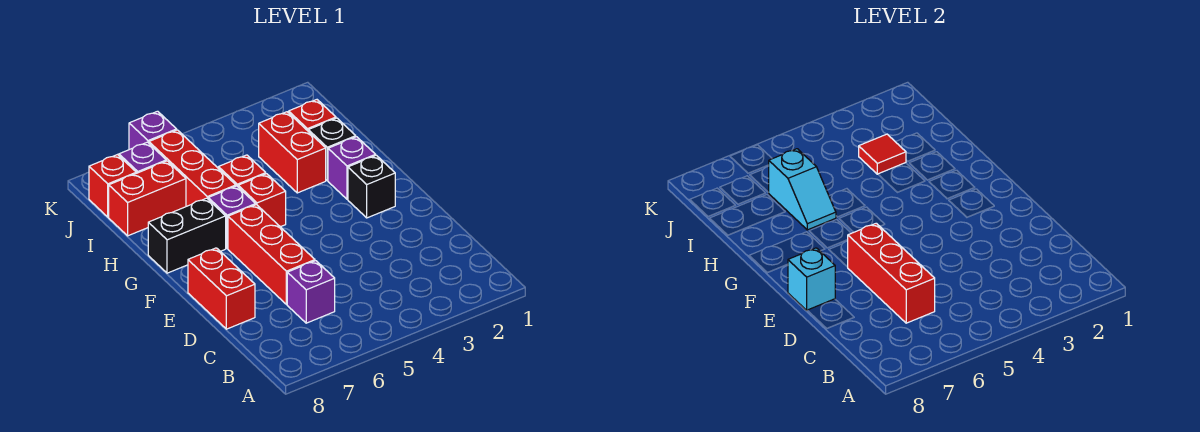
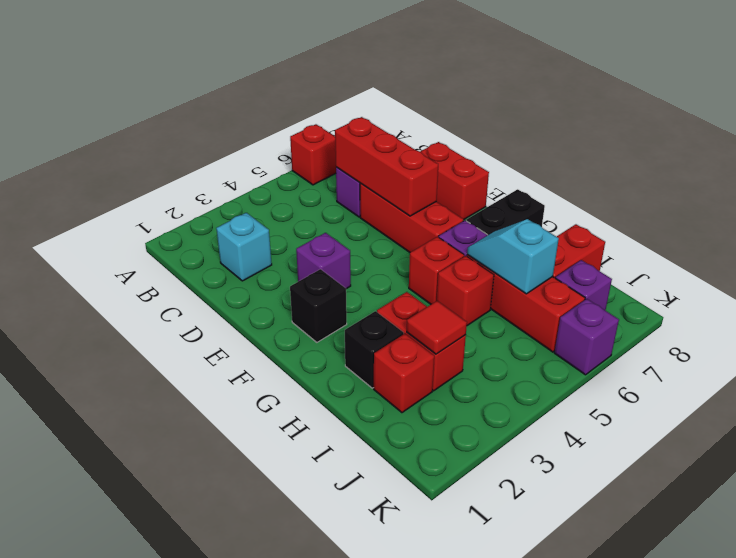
cyan brick E8 level 2 -> cyan brick C2 level 1
purple brick G2 level 1 -> purple brick E3 level 1
red brick J8 level 1 -> red brick A6 level 1

